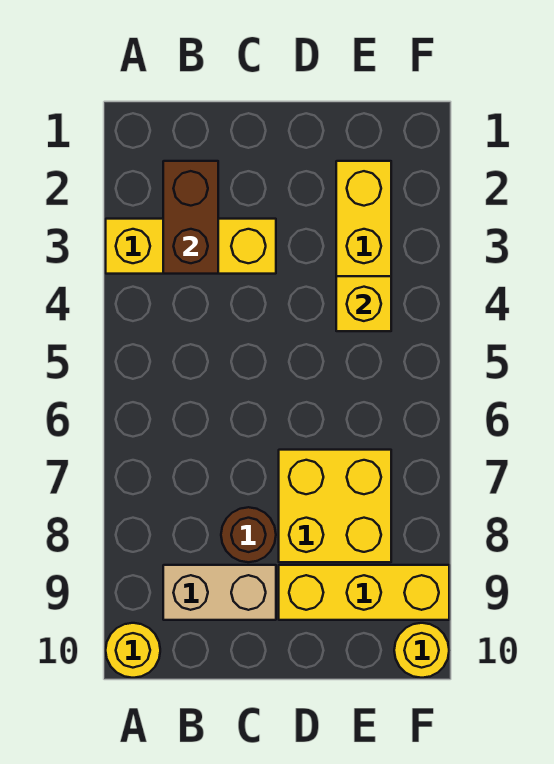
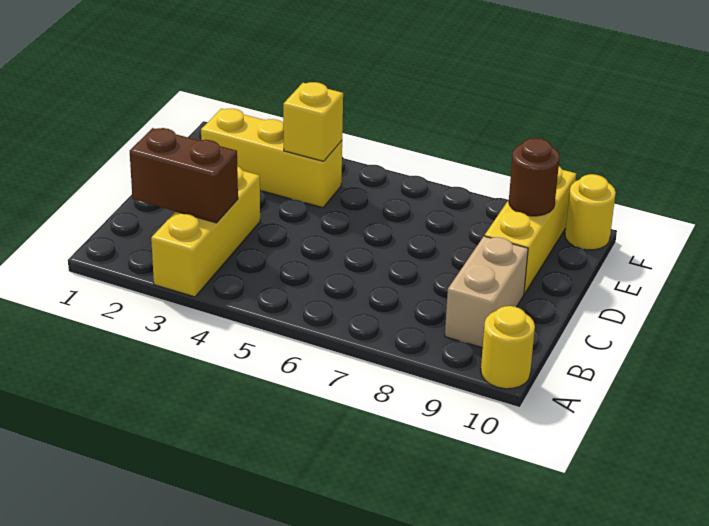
brown round brick C8 level 1 -> brown round brick E9 level 2
yellow brick D7:E8 level 1 -> none

